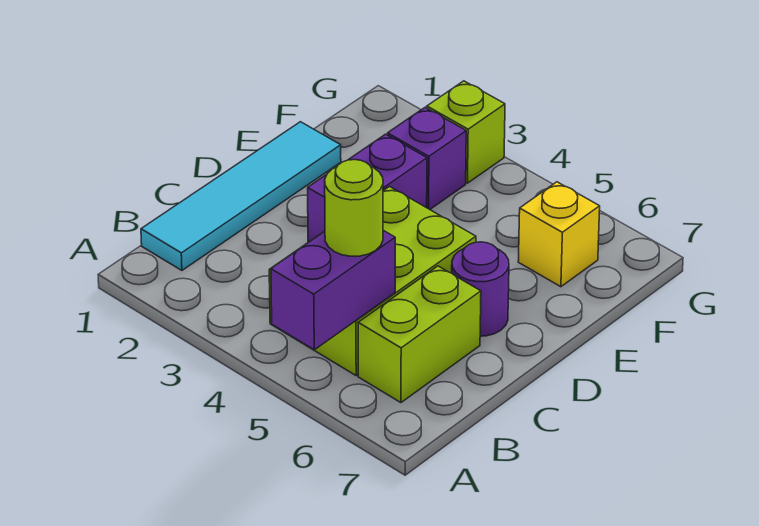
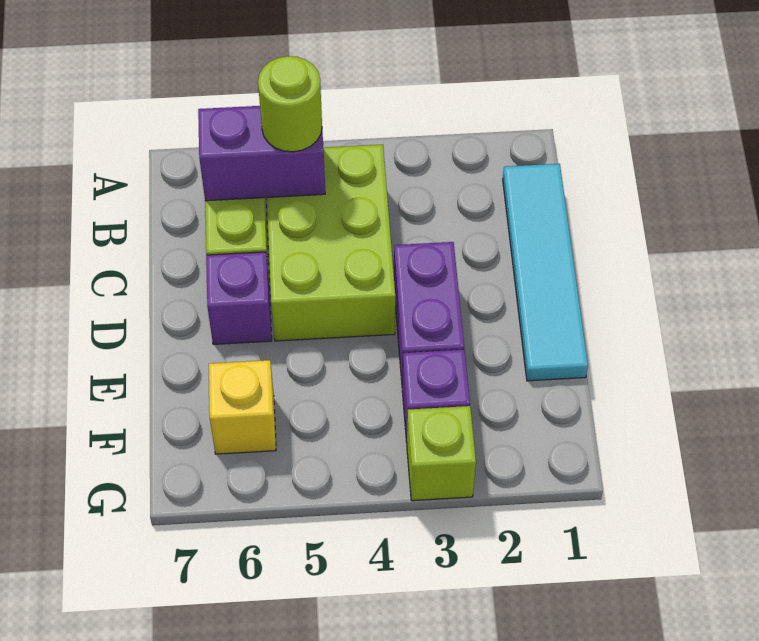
purple brick A5:B5 level 2 -> purple brick B5:B6 level 2
purple round brick D6 level 1 -> purple brick D6 level 1

